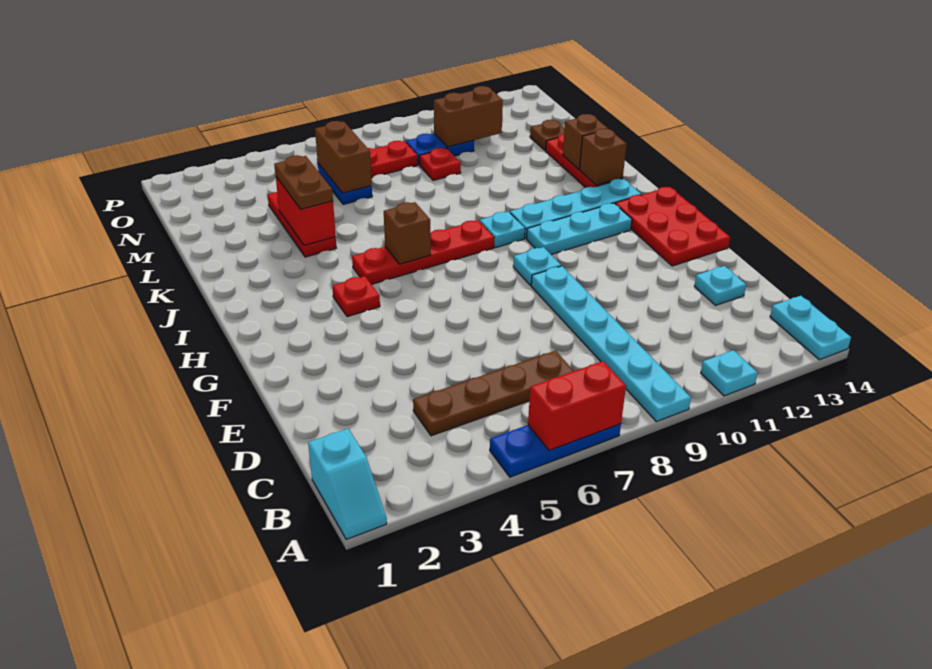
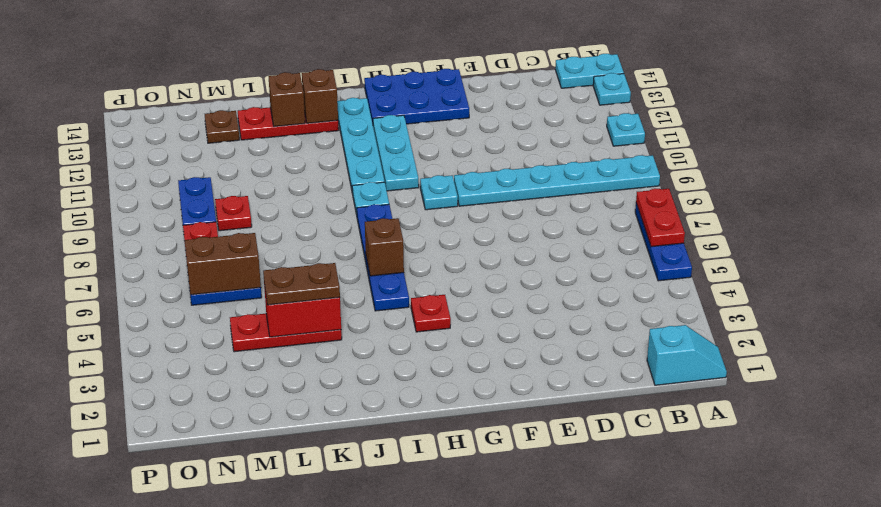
red brick A6:A7 level 2 -> red plate A6:A7 level 2
brown plate C4:C7 level 1 -> none
cyan plate D13 level 1 -> cyan plate A13 level 1
red plate F13:H14 level 1 -> blue plate F13:H14 level 1
red plate I5:I8 level 1 -> blue plate I5:I8 level 1
brown brick N10:N11 level 2 -> none

